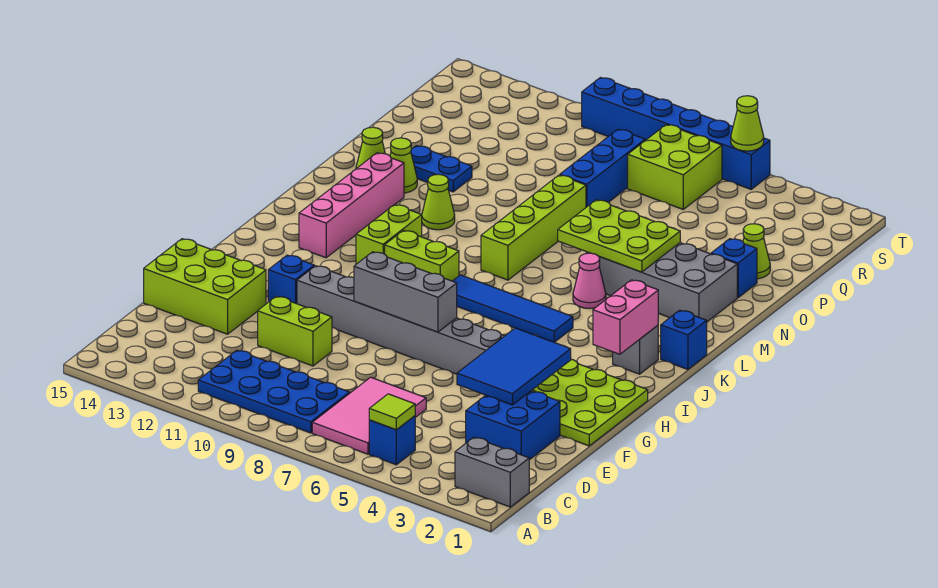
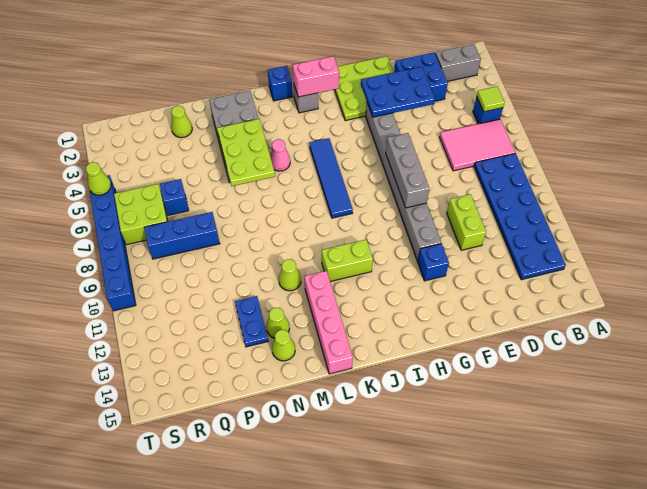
grey brick B1:B2 level 1 -> grey brick B2:C2 level 1
blue plate B8:C11 level 1 -> blue plate B8:C13 level 1
blue tile E3:G4 level 2 -> blue plate E3:G4 level 2
lime brick E13:F15 level 1 -> none
lime brick J9:J10 level 1 -> none
pink brick J13:M13 level 1 -> pink brick L12:L15 level 1
lime brick L8:O8 level 1 -> none
blue brick O2 level 1 -> blue brick Q6 level 1

